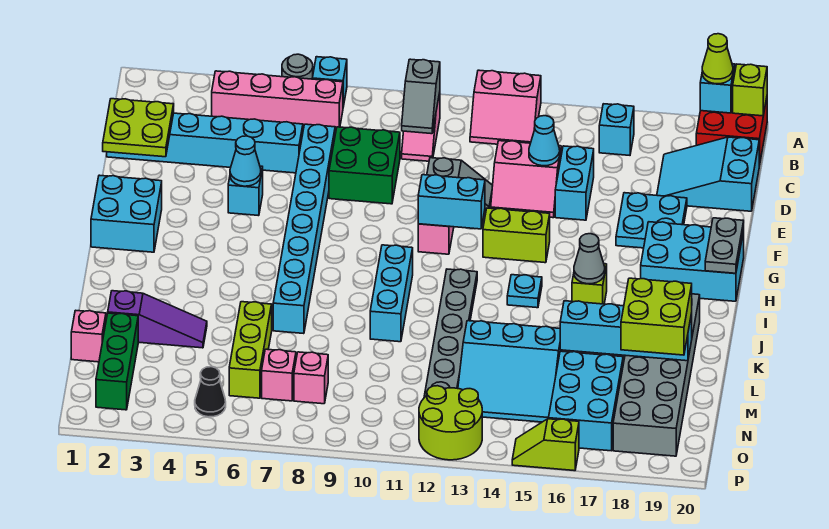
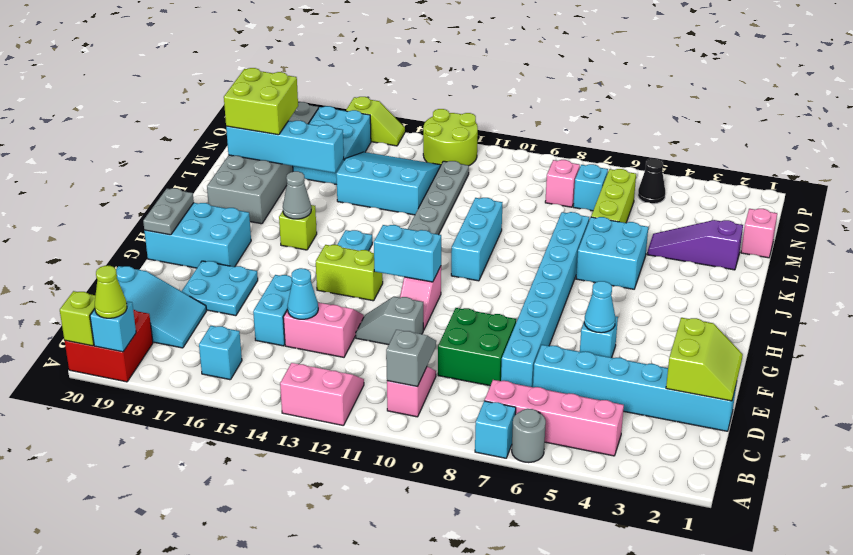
lime plate D1:E2 level 2 -> lime slope D1:E2 level 2 top 2
cyan brick G1:H2 level 1 -> cyan brick J5:K6 level 1
green brick M2:O2 level 1 -> none
pink brick N7 level 1 -> cyan brick N7 level 1

